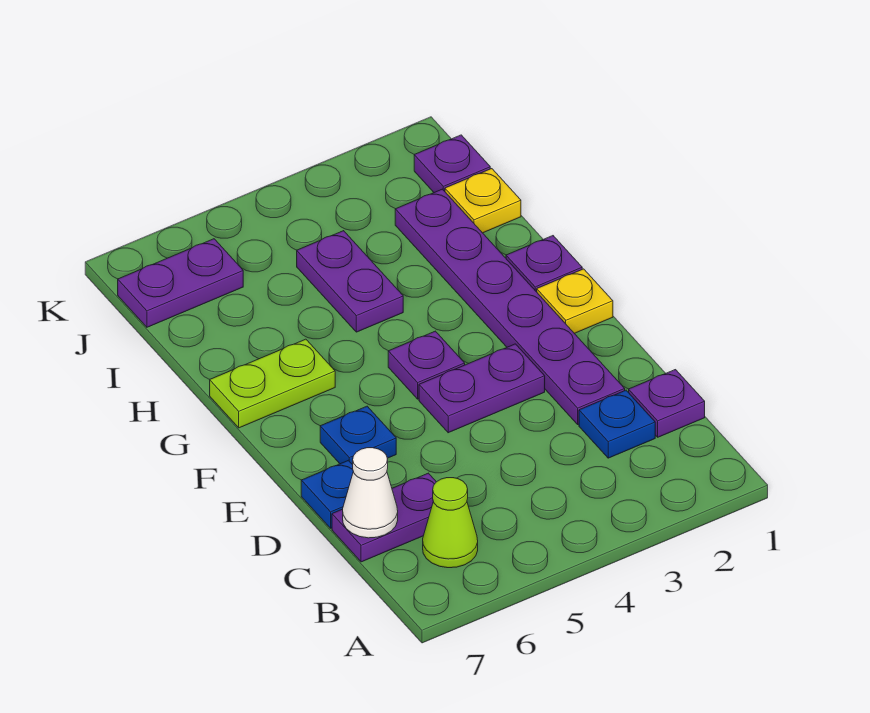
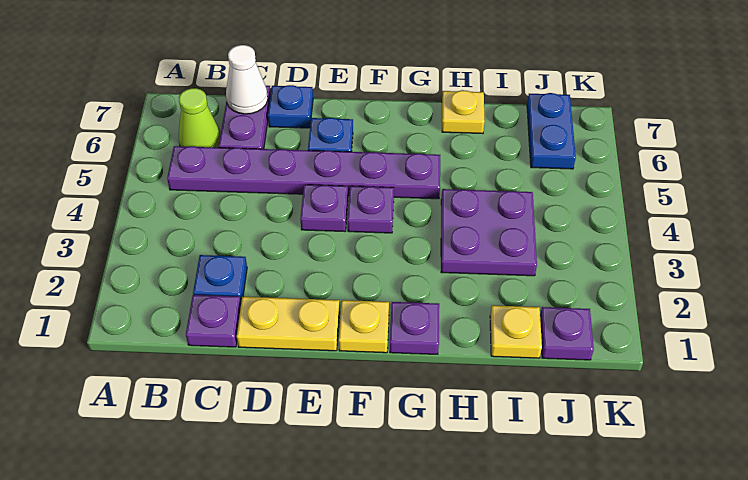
none -> yellow plate D1:E1 level 1
purple plate D2:I2 level 1 -> purple plate B5:G5 level 1
purple plate E3:E4 level 1 -> purple plate E4 level 1
lime plate G6:G7 level 1 -> none
purple plate H4:I4 level 1 -> purple plate H3:I4 level 1
none -> yellow plate H7 level 1
purple plate J6:J7 level 1 -> blue plate J6:J7 level 1

